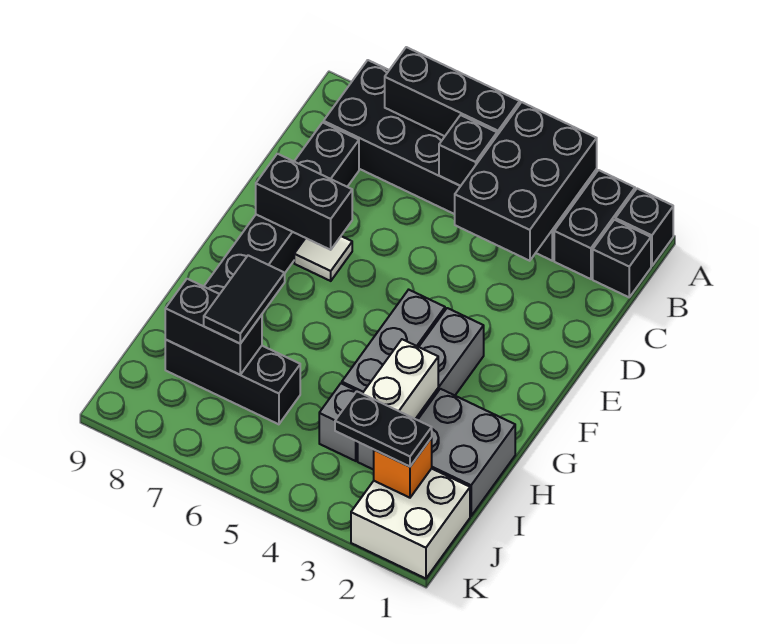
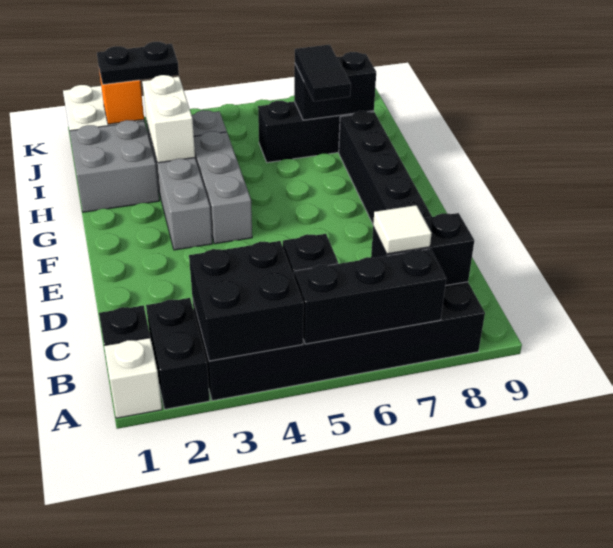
black brick A1 level 1 -> white brick A1 level 1
black brick A3:C4 level 2 -> black brick A3:B4 level 2
white tile E7 level 1 -> white tile B7 level 3
black brick E7:E8 level 2 -> black brick B7:B8 level 2

